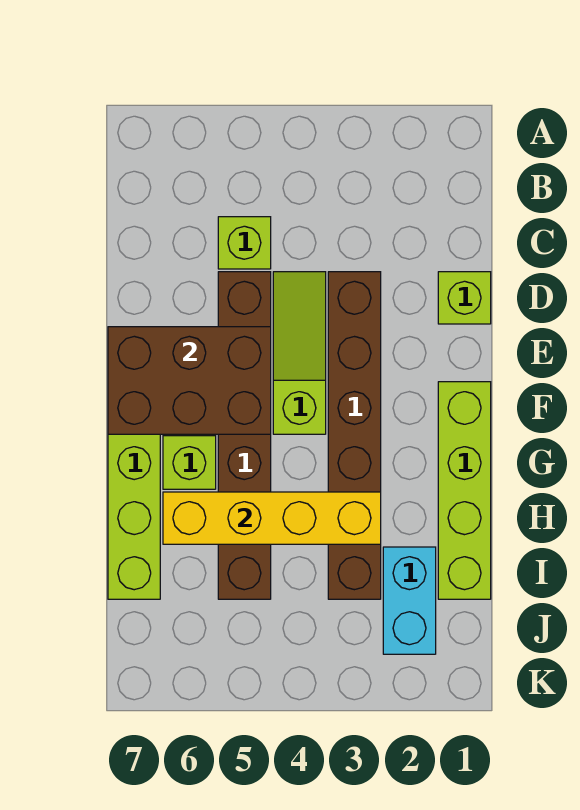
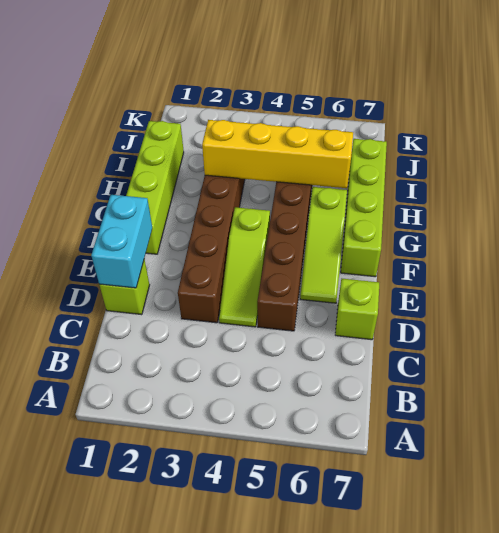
lime brick C5 level 1 -> lime brick D7 level 1
brown brick E5:F7 level 2 -> none
cyan brick I2:J2 level 1 -> cyan brick D1:E1 level 2

